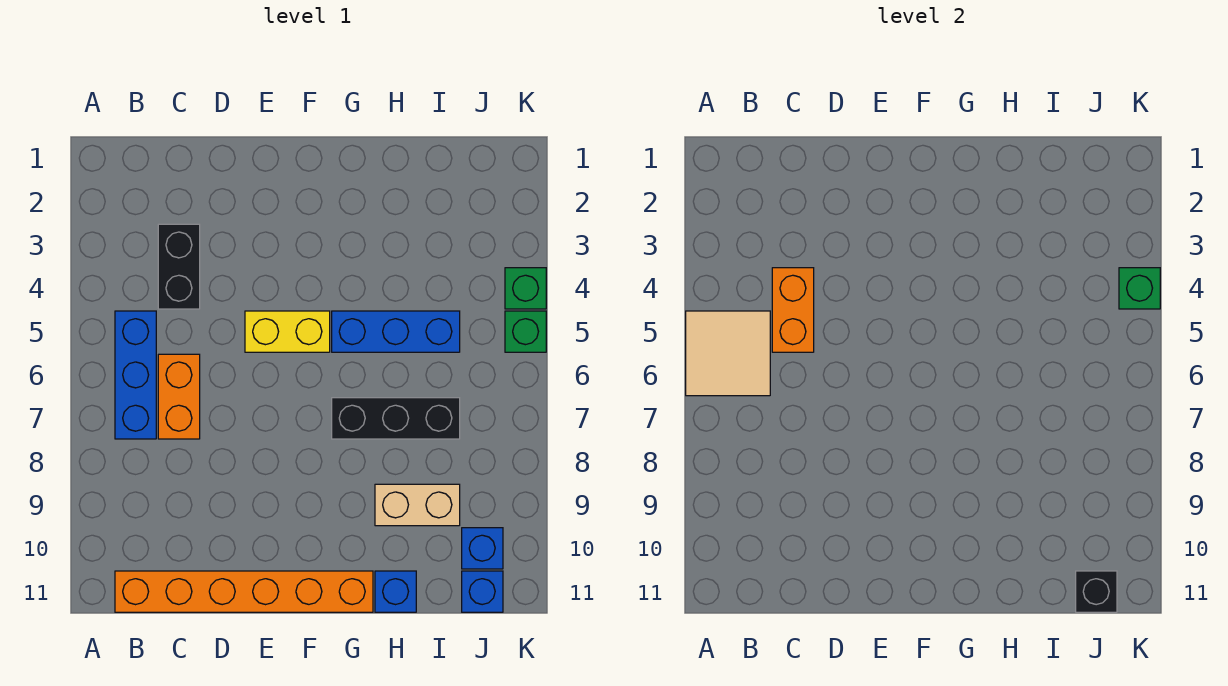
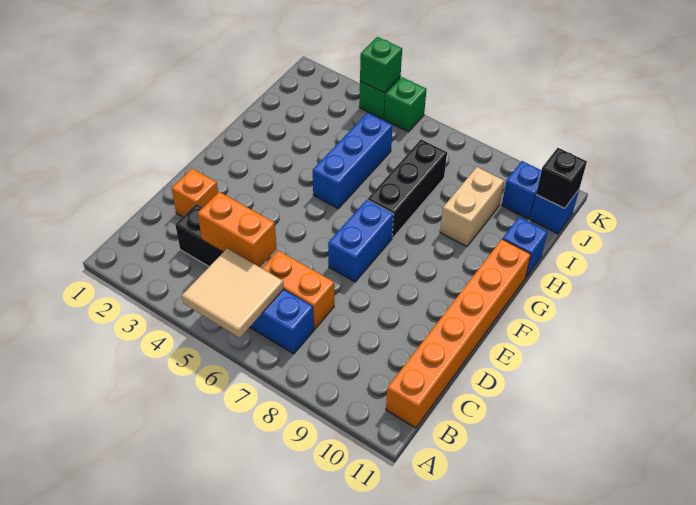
none -> orange brick D2 level 1
yellow brick E5:F5 level 1 -> none
none -> blue brick E7:F7 level 1

